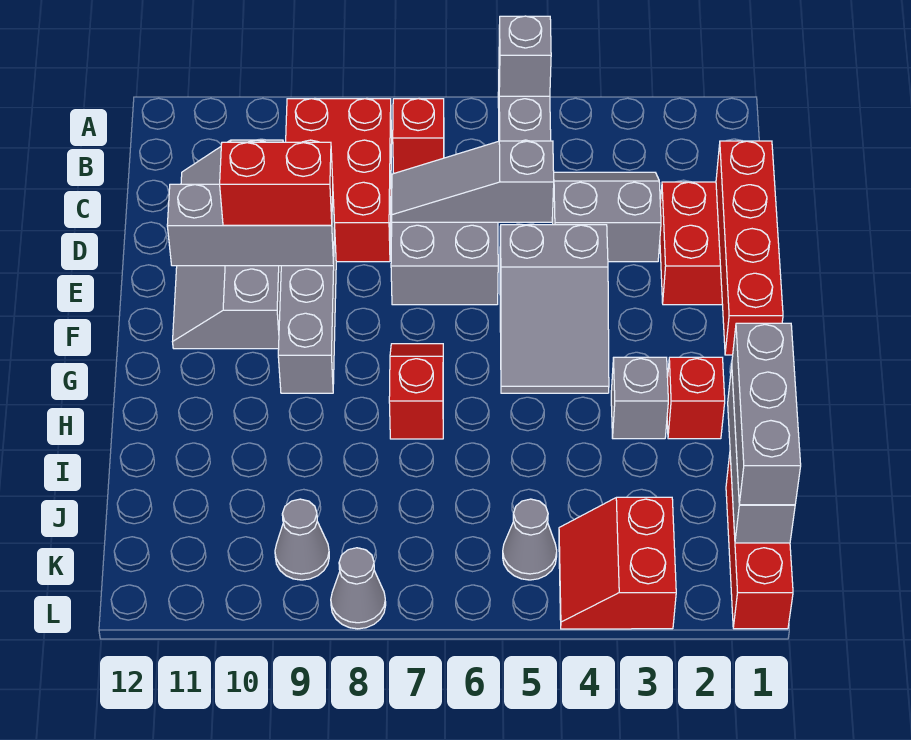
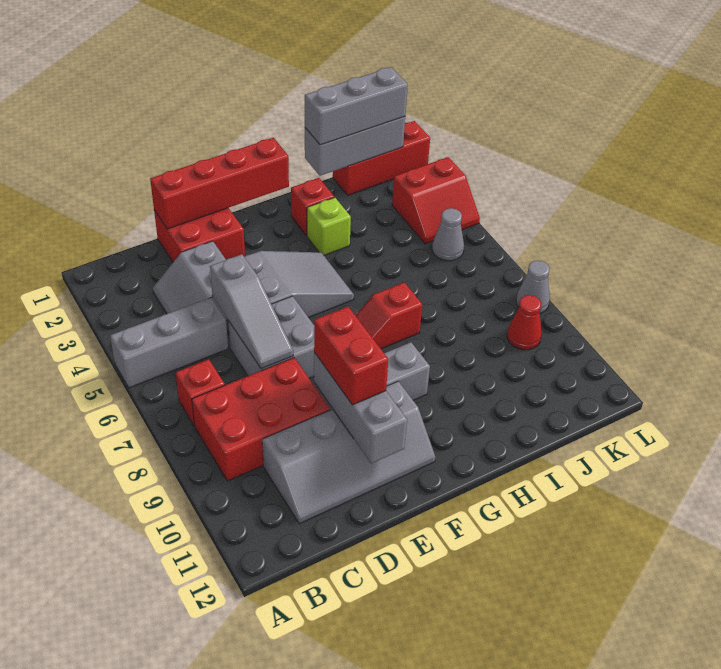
grey brick A5 level 2 -> none
grey brick H3 level 1 -> lime brick H3 level 1
grey cone K9 level 1 -> red cone K9 level 1

